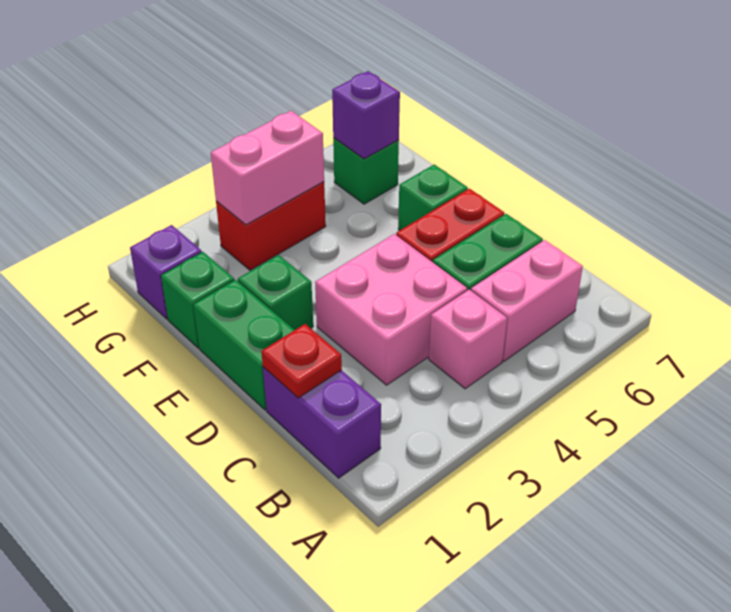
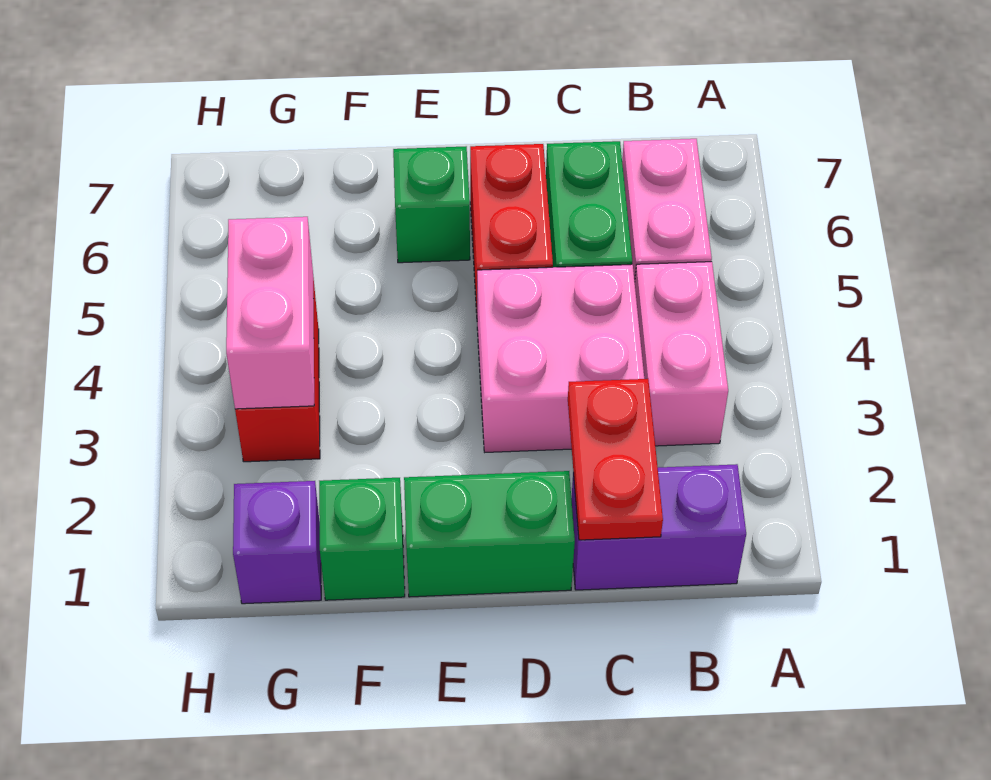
pink brick B4 level 1 -> pink brick B3:B4 level 1
red plate C1 level 2 -> red plate C1:C2 level 2
green brick E2 level 1 -> none
green brick G6 level 1 -> none
purple brick G6 level 2 -> none

